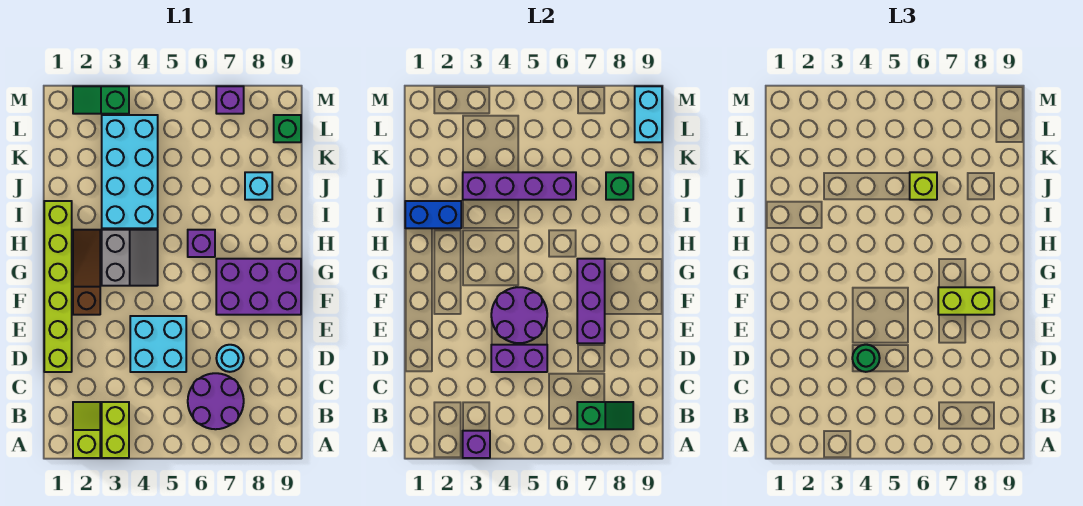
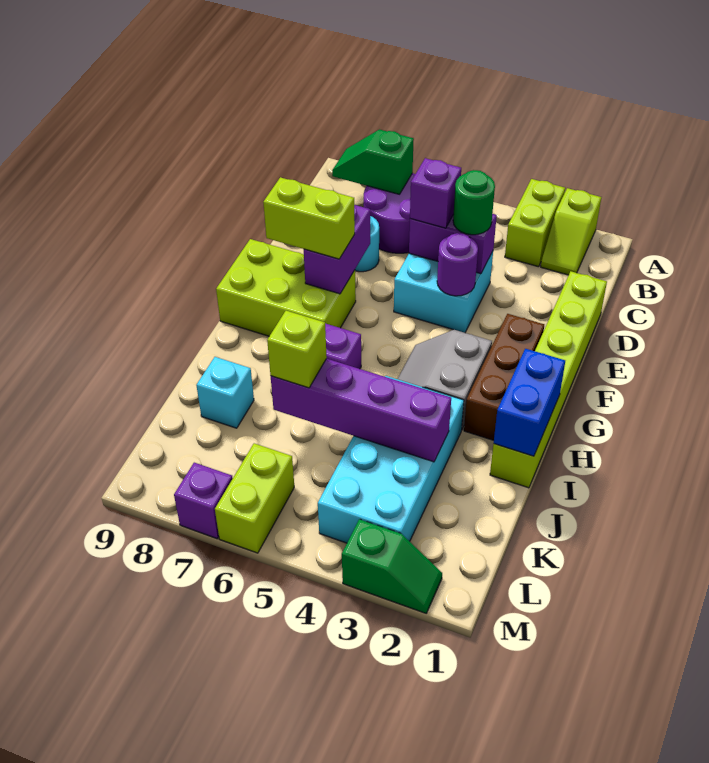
purple brick A3 level 2 -> purple brick D5 level 3
purple round brick E4:F5 level 2 -> purple round brick E4 level 2
purple brick E7:G7 level 2 -> purple brick E7:F7 level 2
brown slope F2:H2 level 1 top F -> brown brick F2:H2 level 1
purple brick F7:G9 level 1 -> lime brick F7:G9 level 1
blue brick I1:I2 level 2 -> blue brick H1:I1 level 2
green brick J8 level 2 -> none
none -> lime brick L6:M6 level 1
green brick L9 level 1 -> none
cyan brick L9:M9 level 2 -> none

